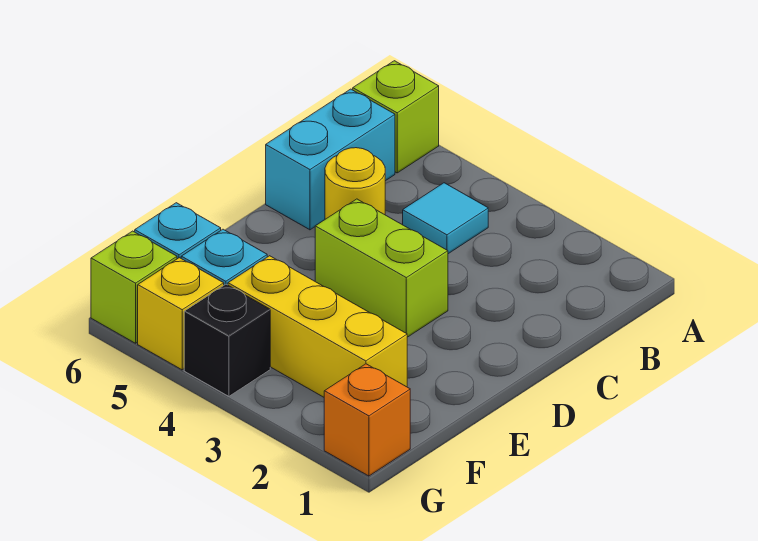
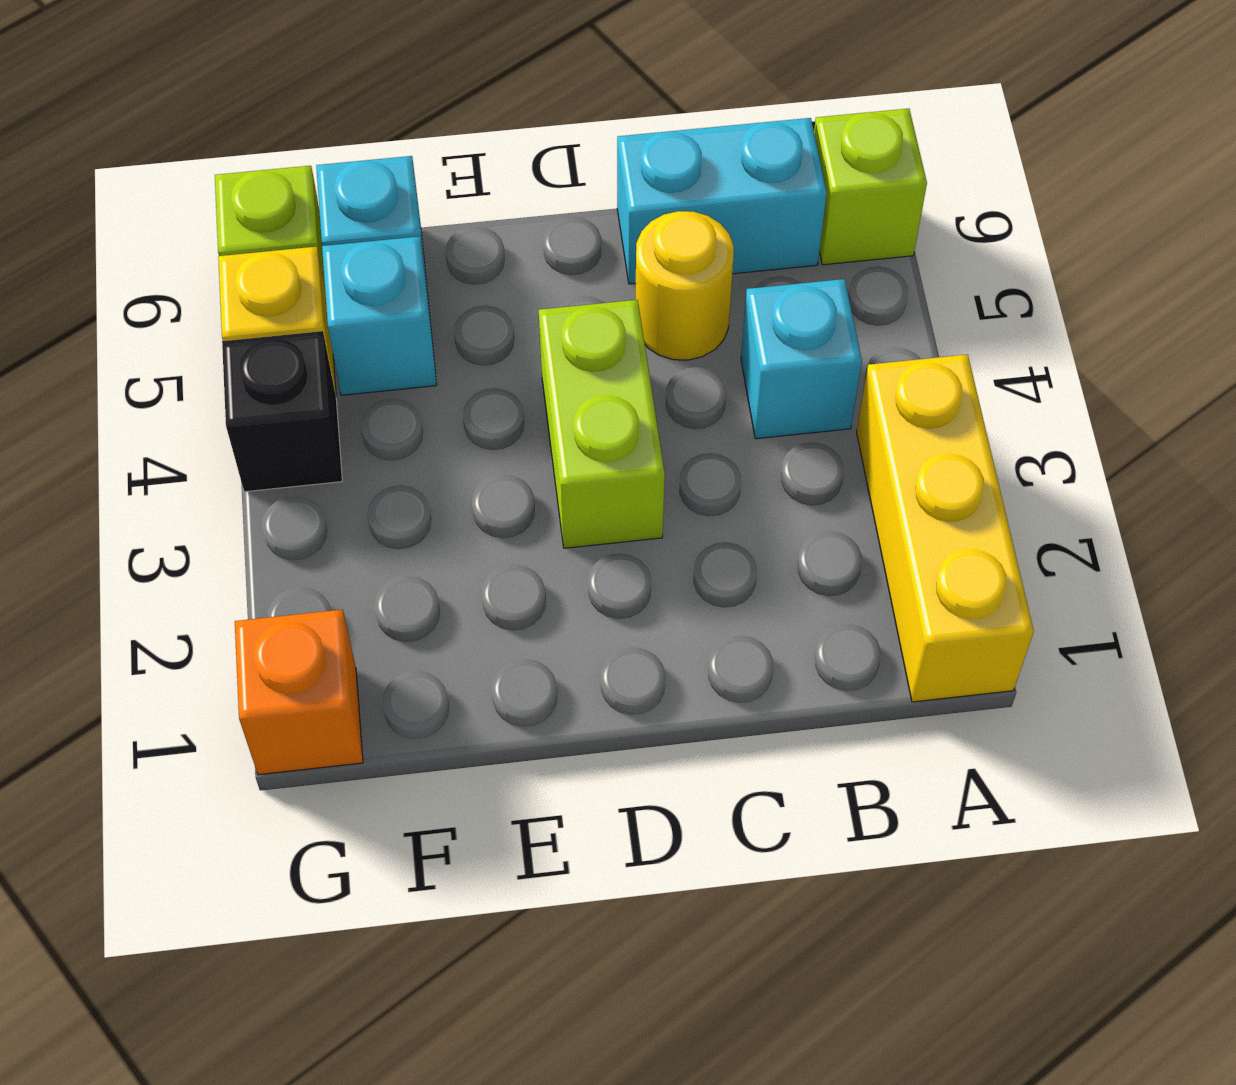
cyan tile B4 level 1 -> cyan brick B4 level 1
yellow brick F2:F4 level 1 -> yellow brick A1:A3 level 1

